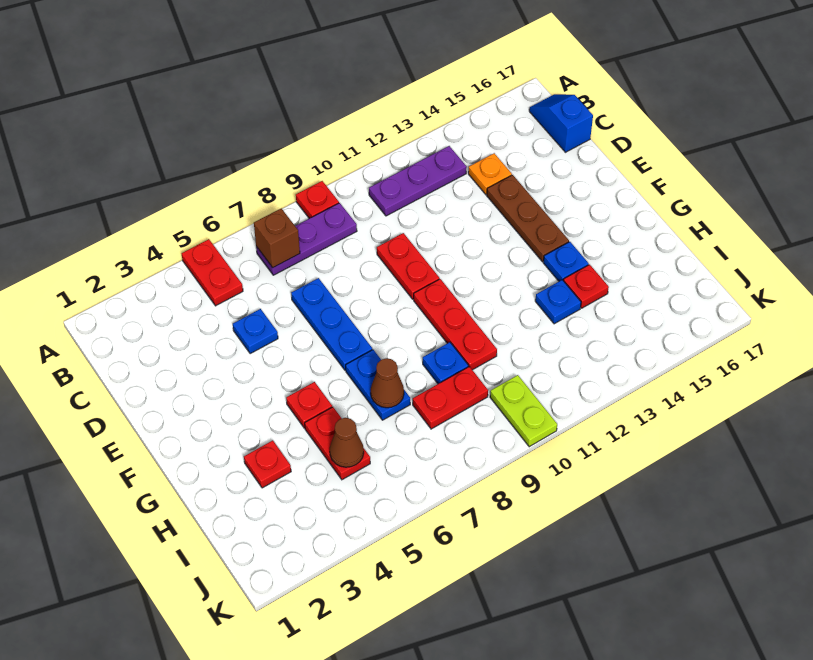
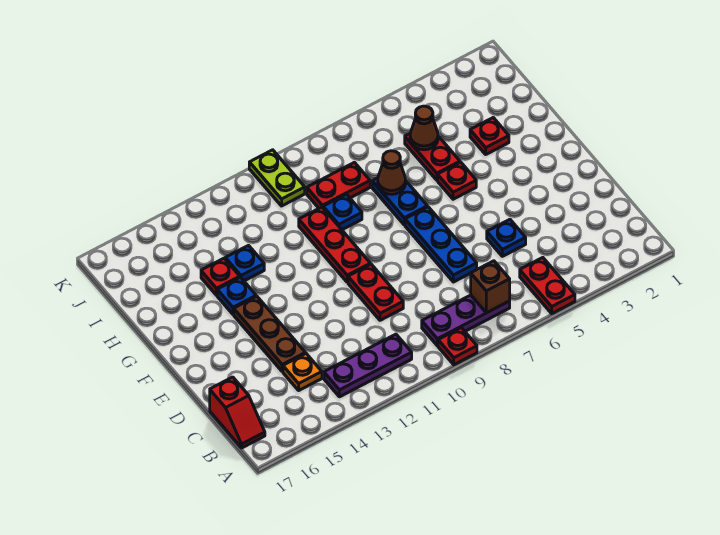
blue slope B17:C17 level 1 top C -> red slope B17:C17 level 1 top C

